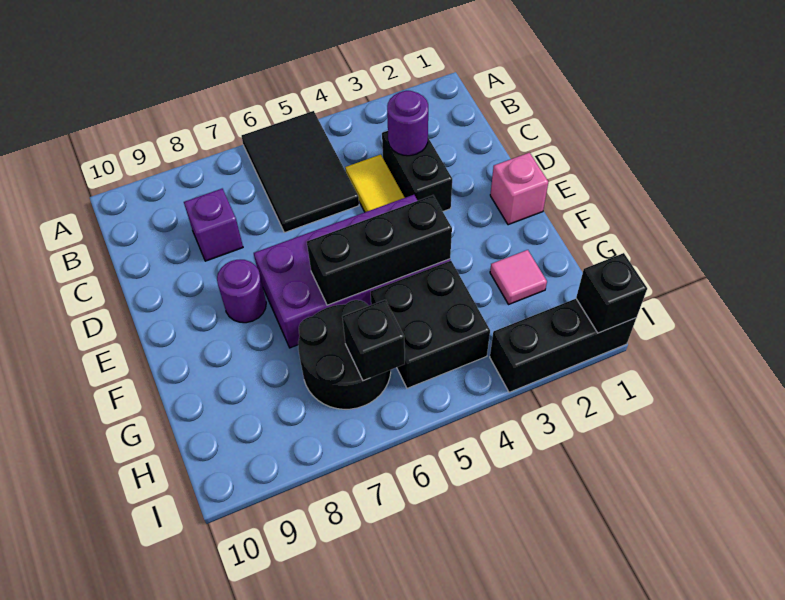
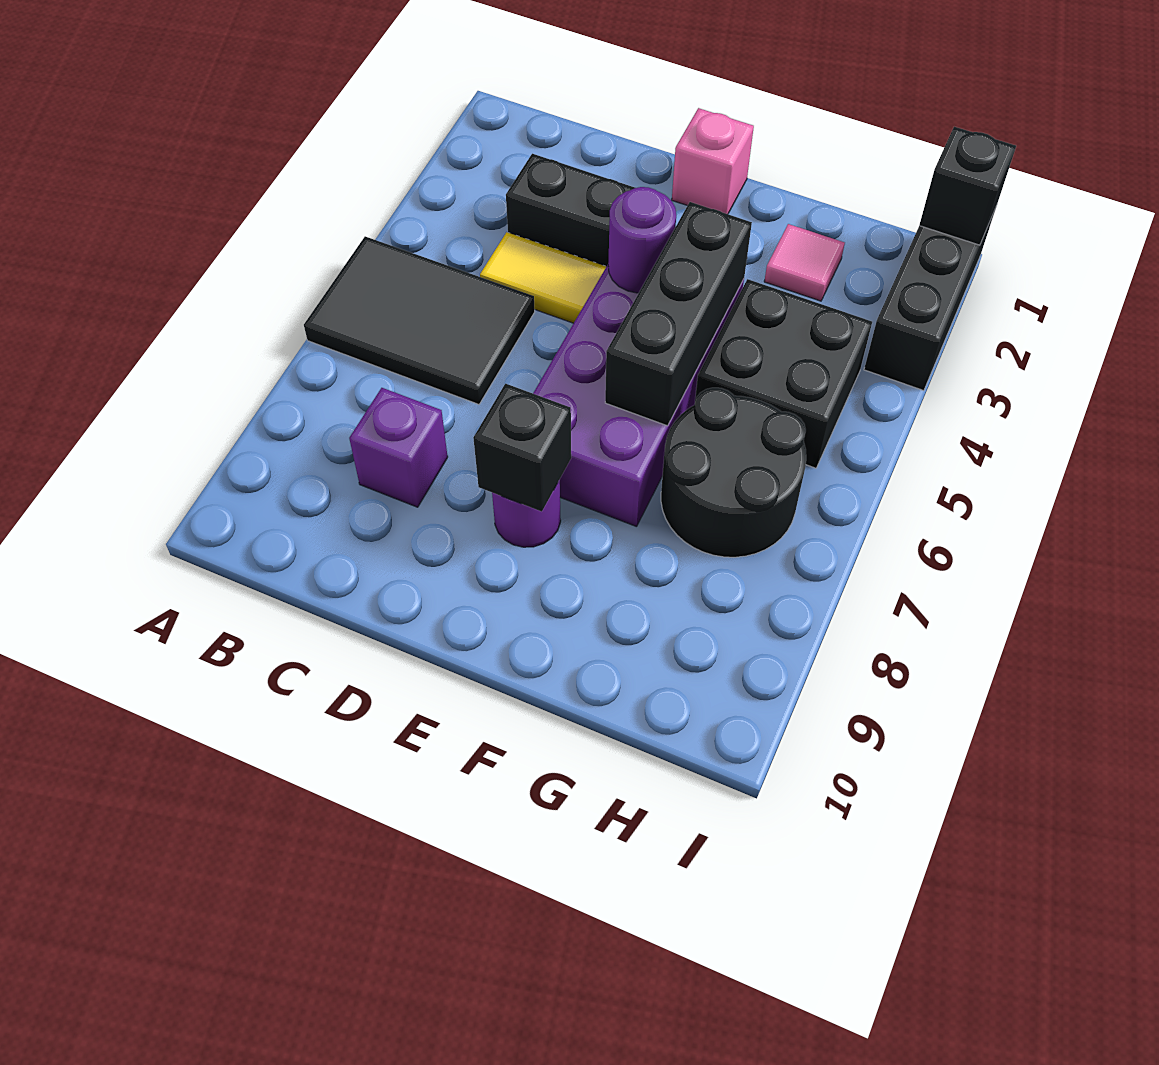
purple round brick C3 level 2 -> purple round brick E4 level 2
black brick H6 level 2 -> black brick E8 level 2

